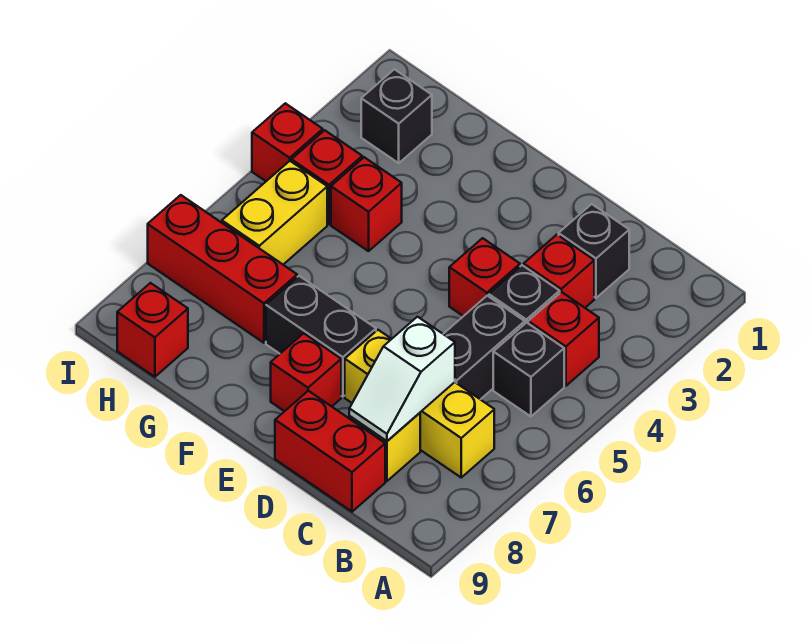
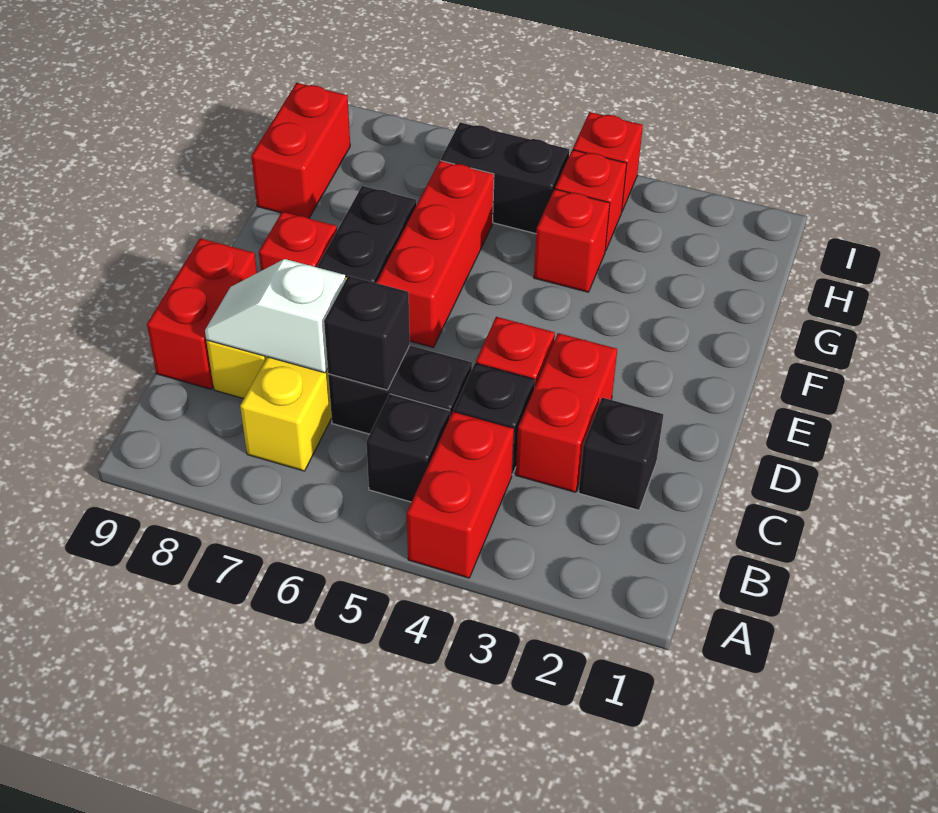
red brick B4 level 1 -> red brick A4:B4 level 1
red brick C3 level 1 -> red brick C3:D3 level 1
red brick G7:I7 level 1 -> red brick E6:G6 level 1
black brick H2 level 1 -> black brick C6 level 2
yellow brick H5:H6 level 1 -> black brick H5:H6 level 1
red brick H9 level 1 -> red brick G9:H9 level 1

